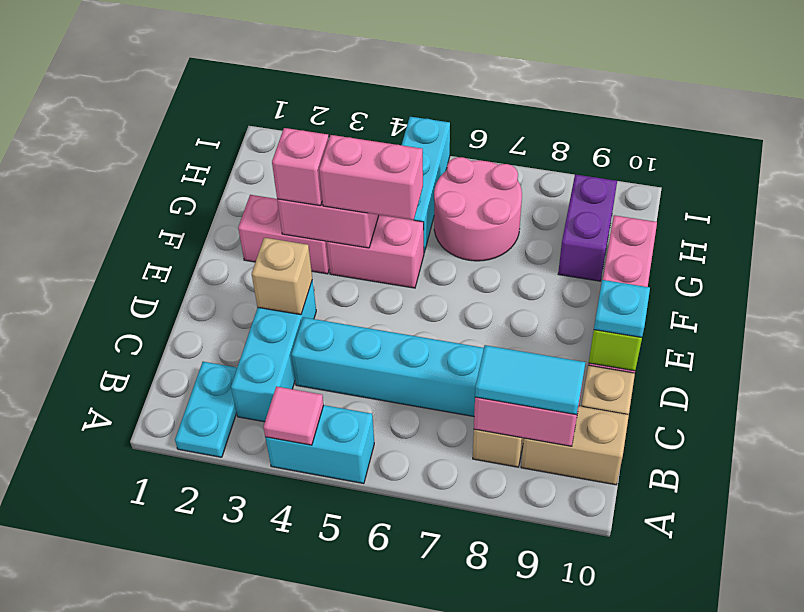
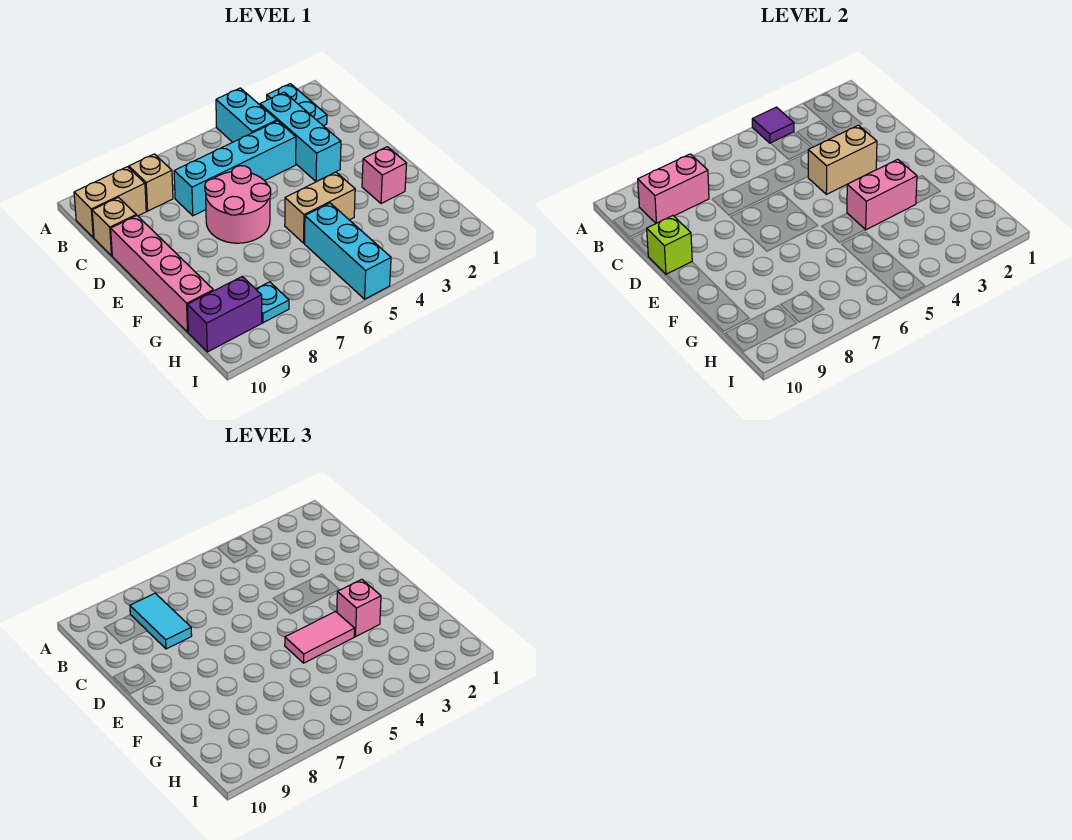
cyan brick A4:A5 level 1 -> cyan brick A4:B4 level 1
pink tile A4 level 2 -> purple tile A4 level 2
cyan tile B8:B9 level 3 -> cyan tile B8:C8 level 3
tan brick D3 level 2 -> tan brick D3:D4 level 2
cyan plate D10 level 3 -> cyan plate H8 level 1
pink brick F2:F3 level 1 -> pink brick F2 level 1
pink brick F4:F5 level 1 -> tan brick F4:F5 level 1
pink brick F4:F5 level 3 -> pink tile F4:F5 level 3
pink round brick G6:H7 level 1 -> pink round brick D6:E7 level 1
purple brick G9:H9 level 1 -> purple brick H9:H10 level 1

